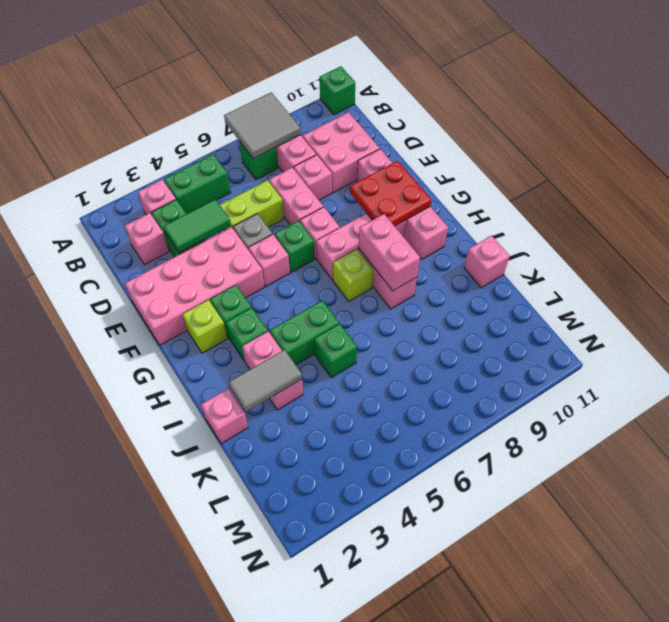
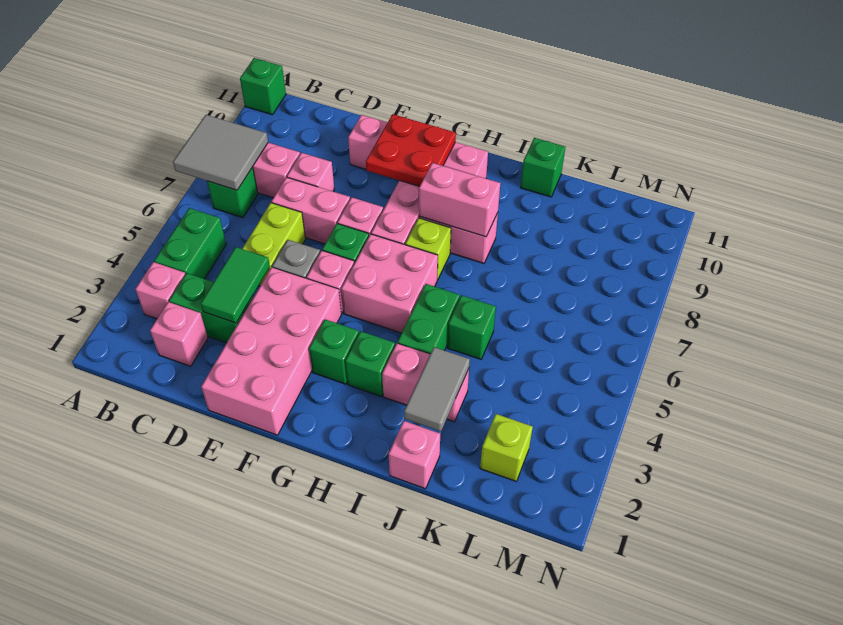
pink brick C9:D10 level 1 -> pink brick G5:H6 level 1
lime brick G2 level 1 -> lime brick L2 level 1
pink brick J11 level 1 -> green brick J11 level 1

